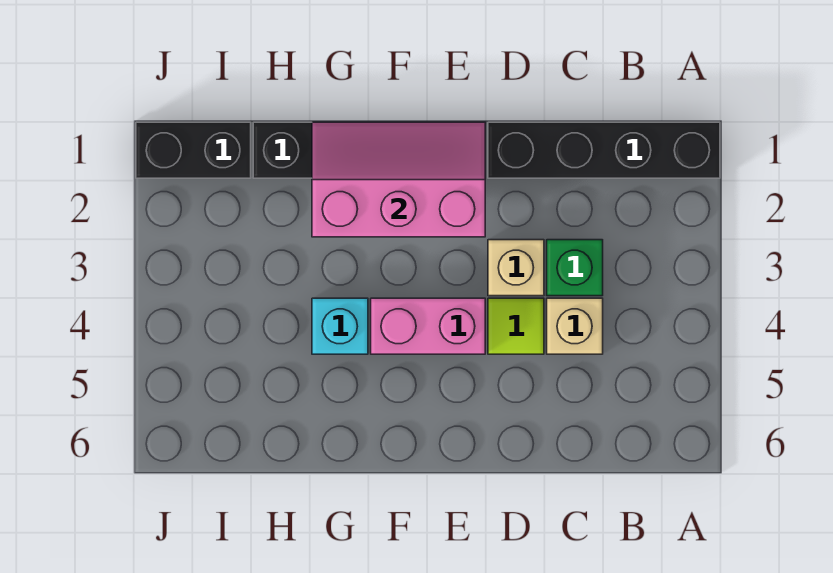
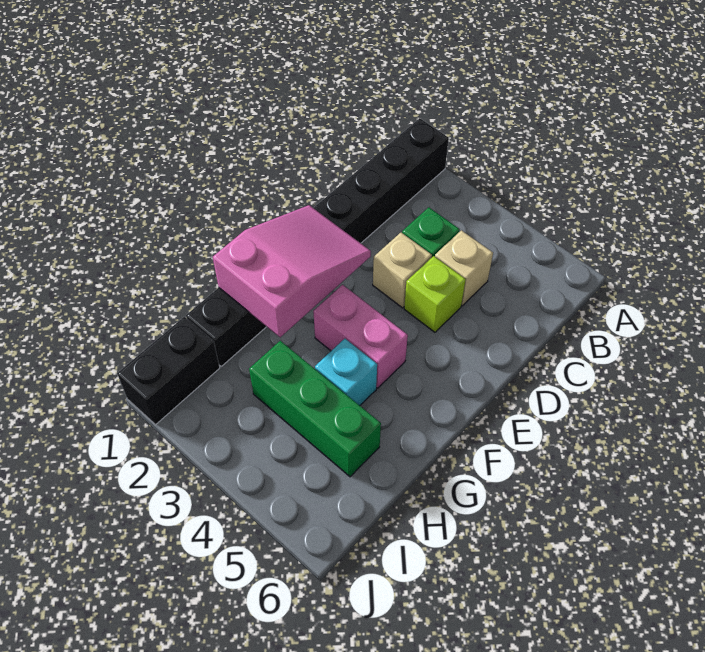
lime tile D4 level 1 -> lime brick D4 level 1
pink slope E1:G2 level 2 top 2 -> pink slope E1:G2 level 2 top G
pink brick E4:F4 level 1 -> pink brick F3:F4 level 1
none -> green brick H3:H5 level 1

